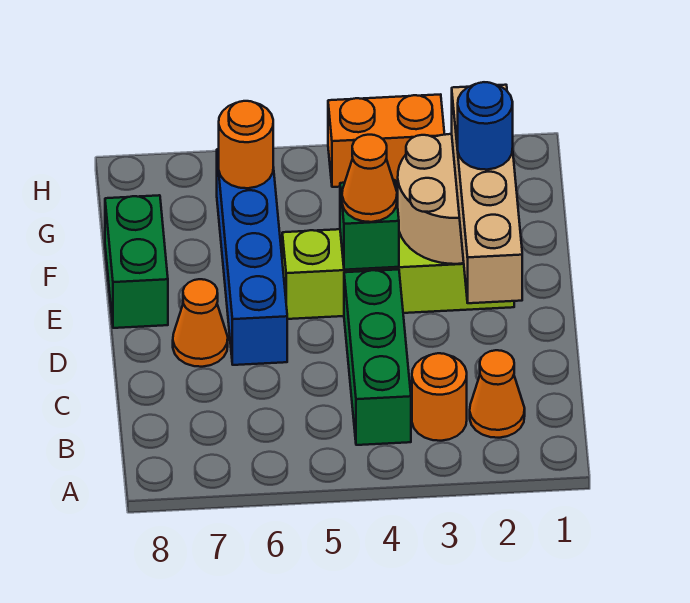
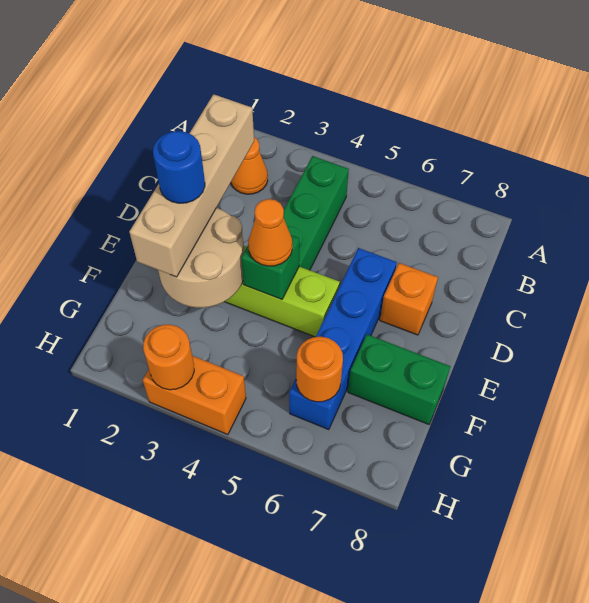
orange round brick B3 level 1 -> orange round brick H3 level 2
orange cone D7 level 1 -> orange brick D7 level 1
green brick E8:F8 level 1 -> green brick F7:F8 level 1

